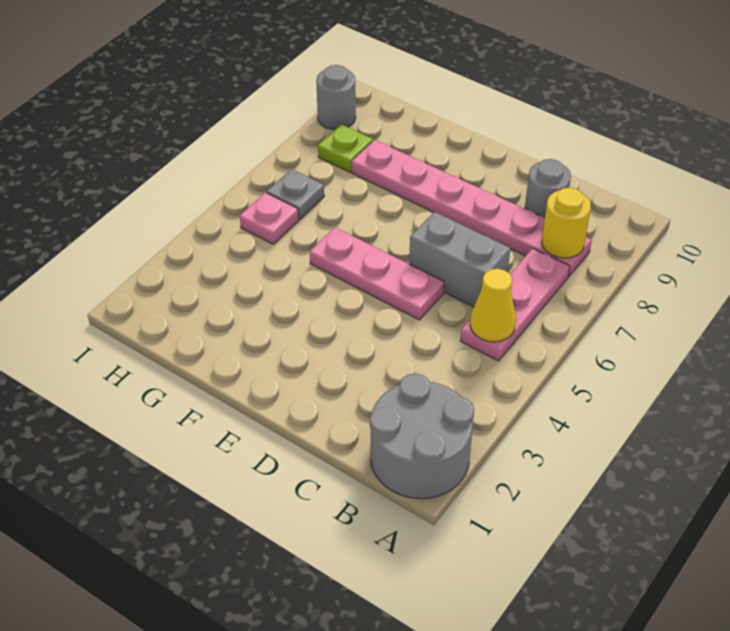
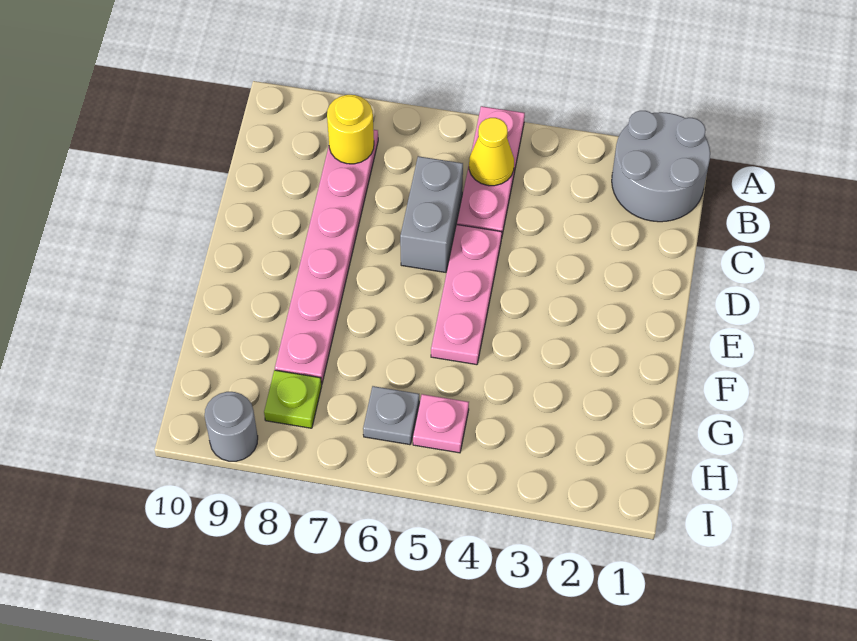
pink plate B5:B7 level 1 -> pink plate A5:C5 level 1
grey round brick C9 level 1 -> none

